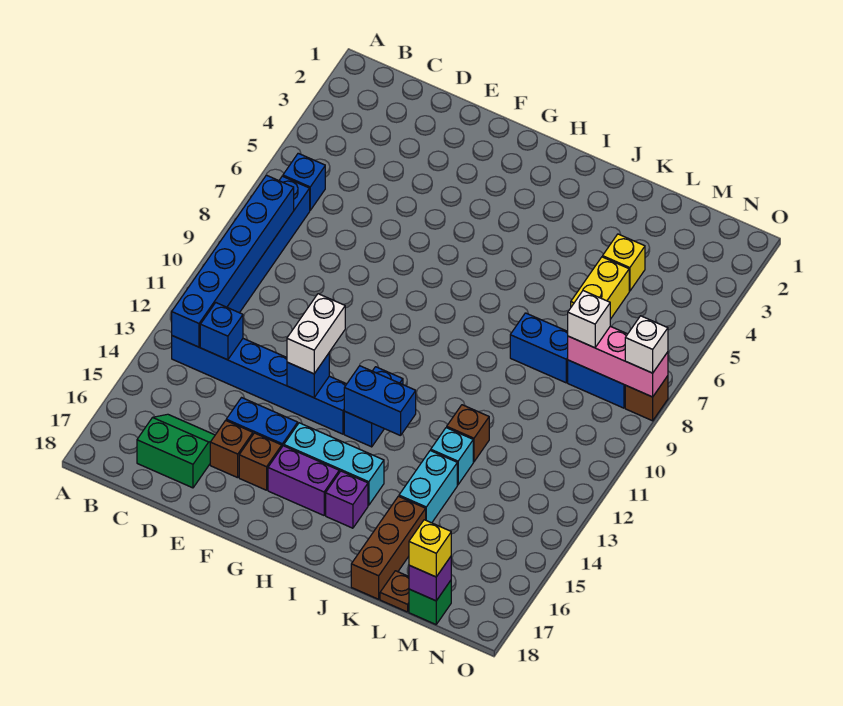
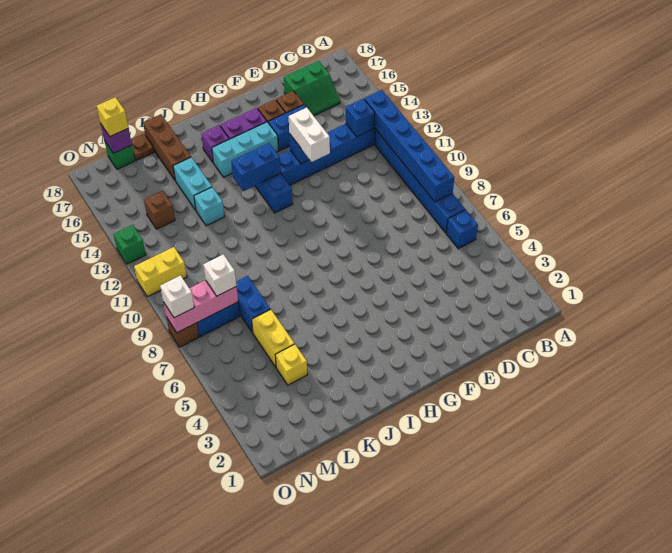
blue brick K8:L8 level 1 -> blue brick L7:L8 level 1
brown brick K12 level 1 -> brown brick M14 level 1
none -> yellow brick N11:O11 level 1
none -> green brick O13 level 1

